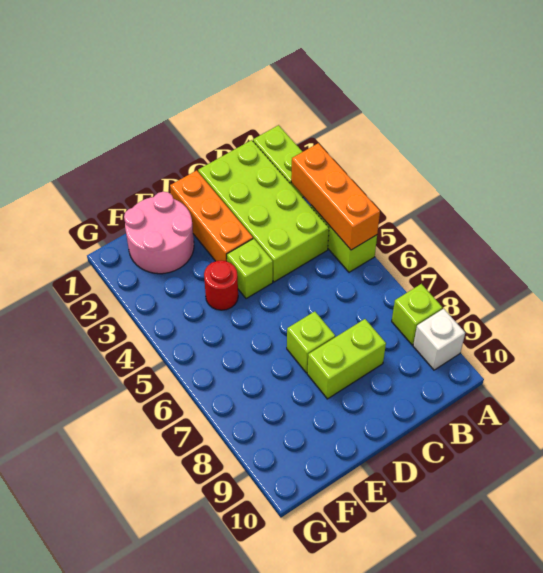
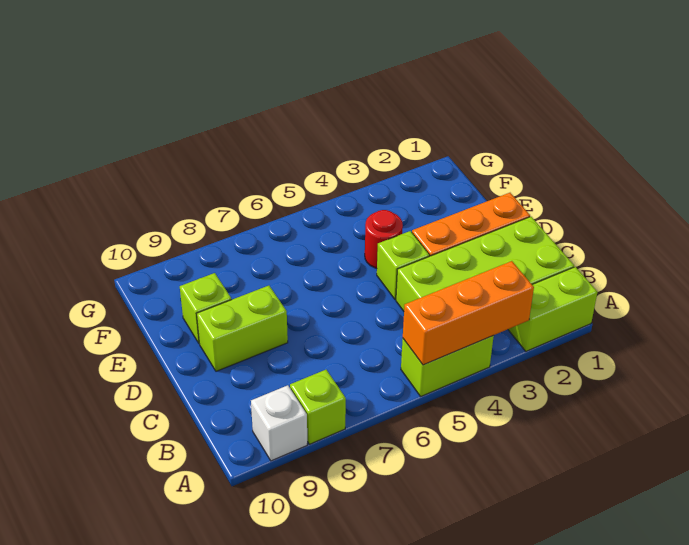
lime brick C8:D8 level 1 -> lime brick D8:D9 level 1
lime brick D7 level 1 -> lime brick E9 level 1
pink round brick E1:F2 level 1 -> none

